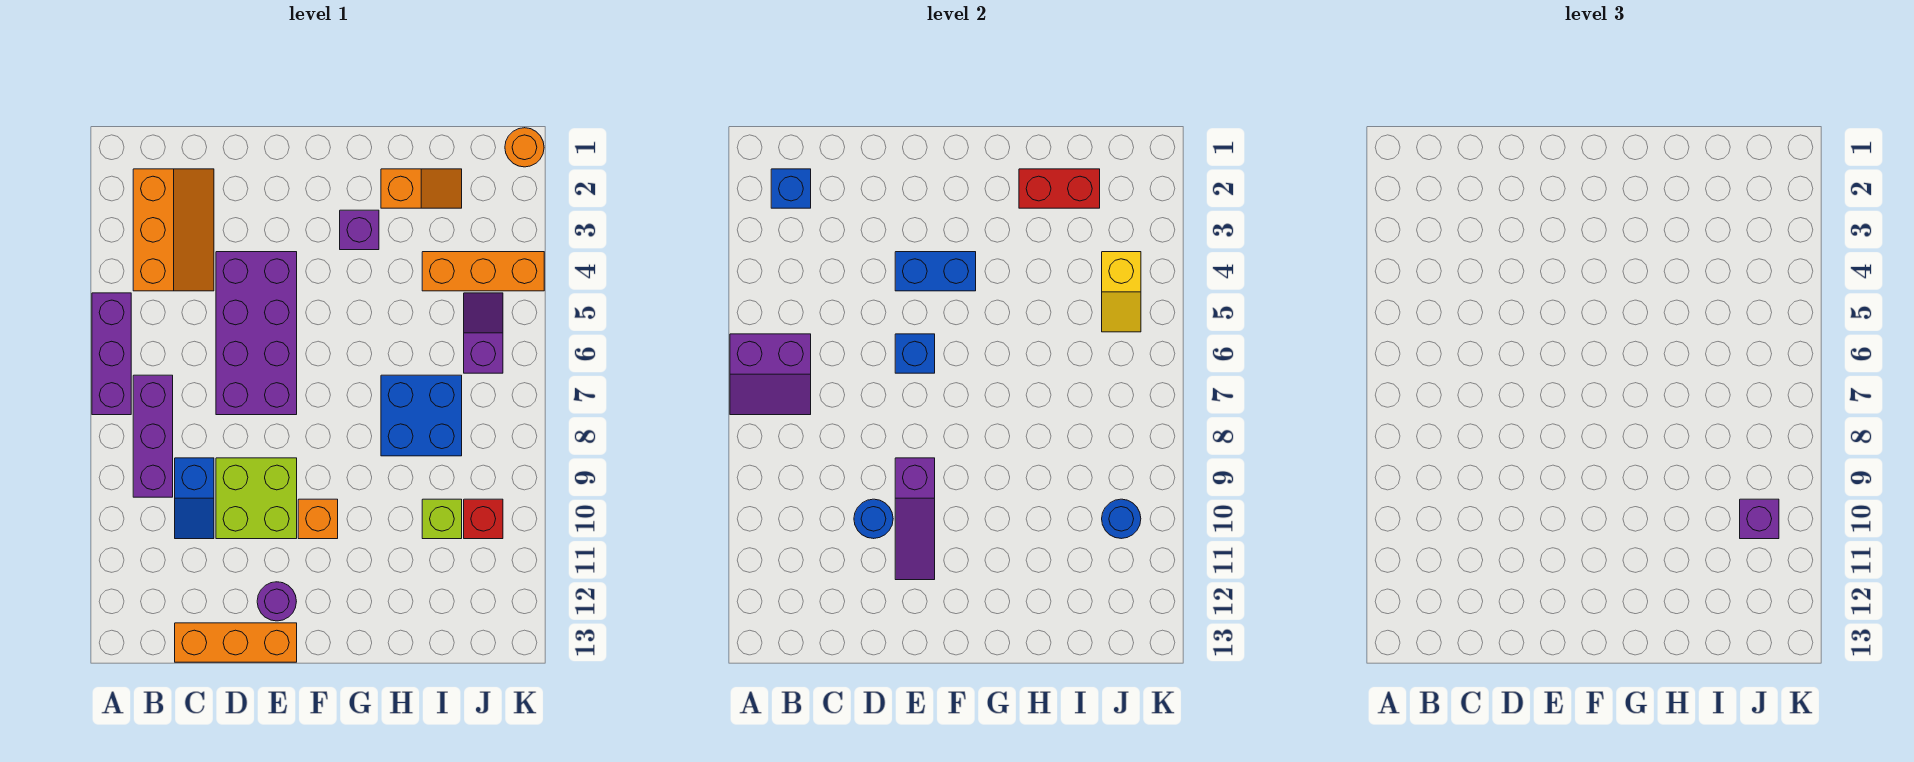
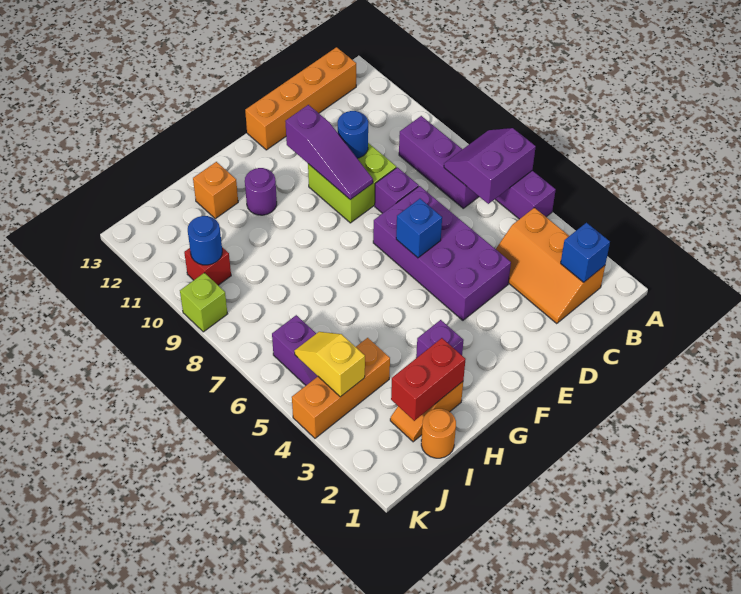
blue slope C9:C10 level 1 top 9 -> none
orange brick C13:E13 level 1 -> orange brick B13:E13 level 1
blue brick E4:F4 level 2 -> none
purple slope E9:E11 level 2 top 9 -> purple slope E9:E11 level 2 top 11
purple round brick E12 level 1 -> purple round brick G11 level 1
orange brick F10 level 1 -> orange brick H12 level 1
blue brick H7:I8 level 1 -> none
lime brick I10 level 1 -> lime brick K9 level 1
purple brick J10 level 3 -> purple brick D8 level 1
orange round brick K1 level 1 -> orange round brick I1 level 1

